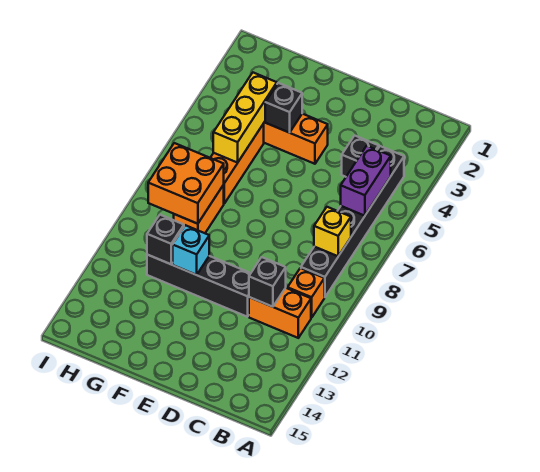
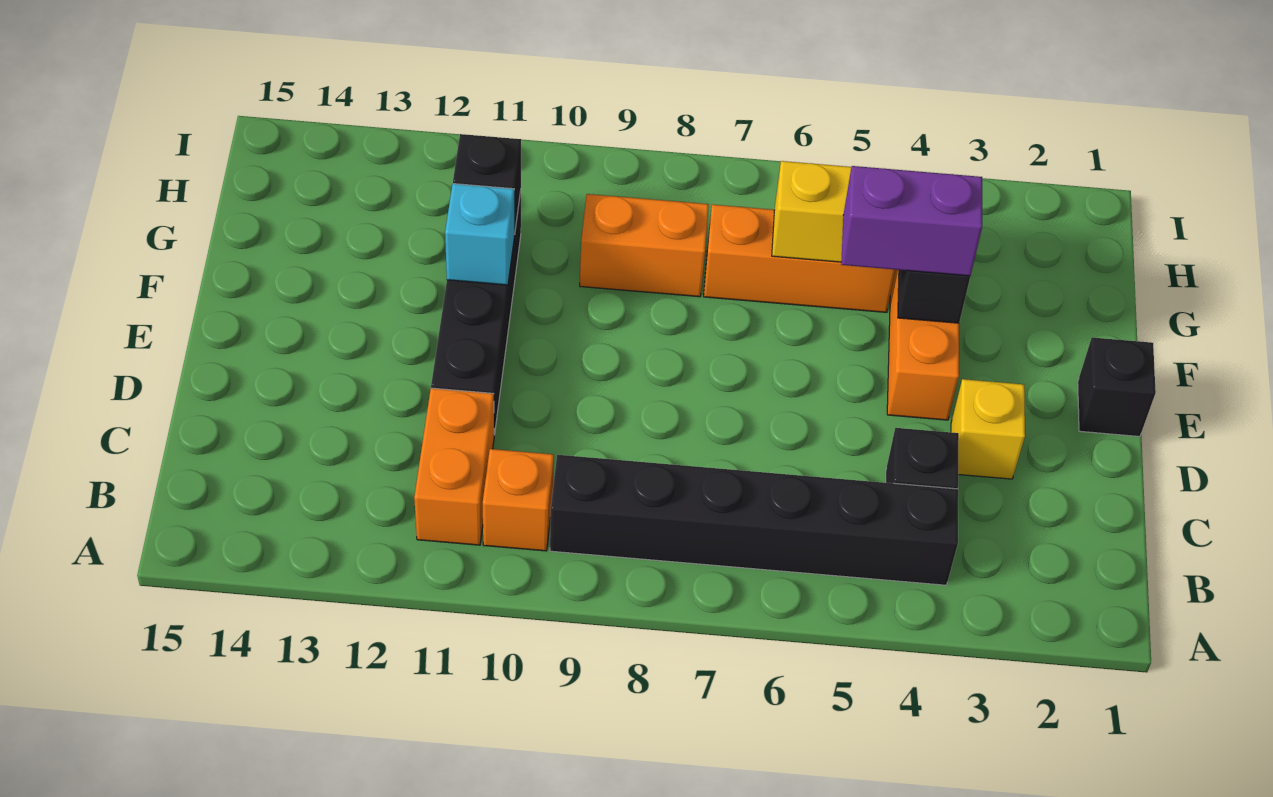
purple brick B5:B6 level 2 -> purple brick F4:F5 level 3
yellow brick B8 level 2 -> yellow brick D3 level 1
black brick C11 level 2 -> black brick E1 level 1
orange brick G8:H9 level 2 -> none

